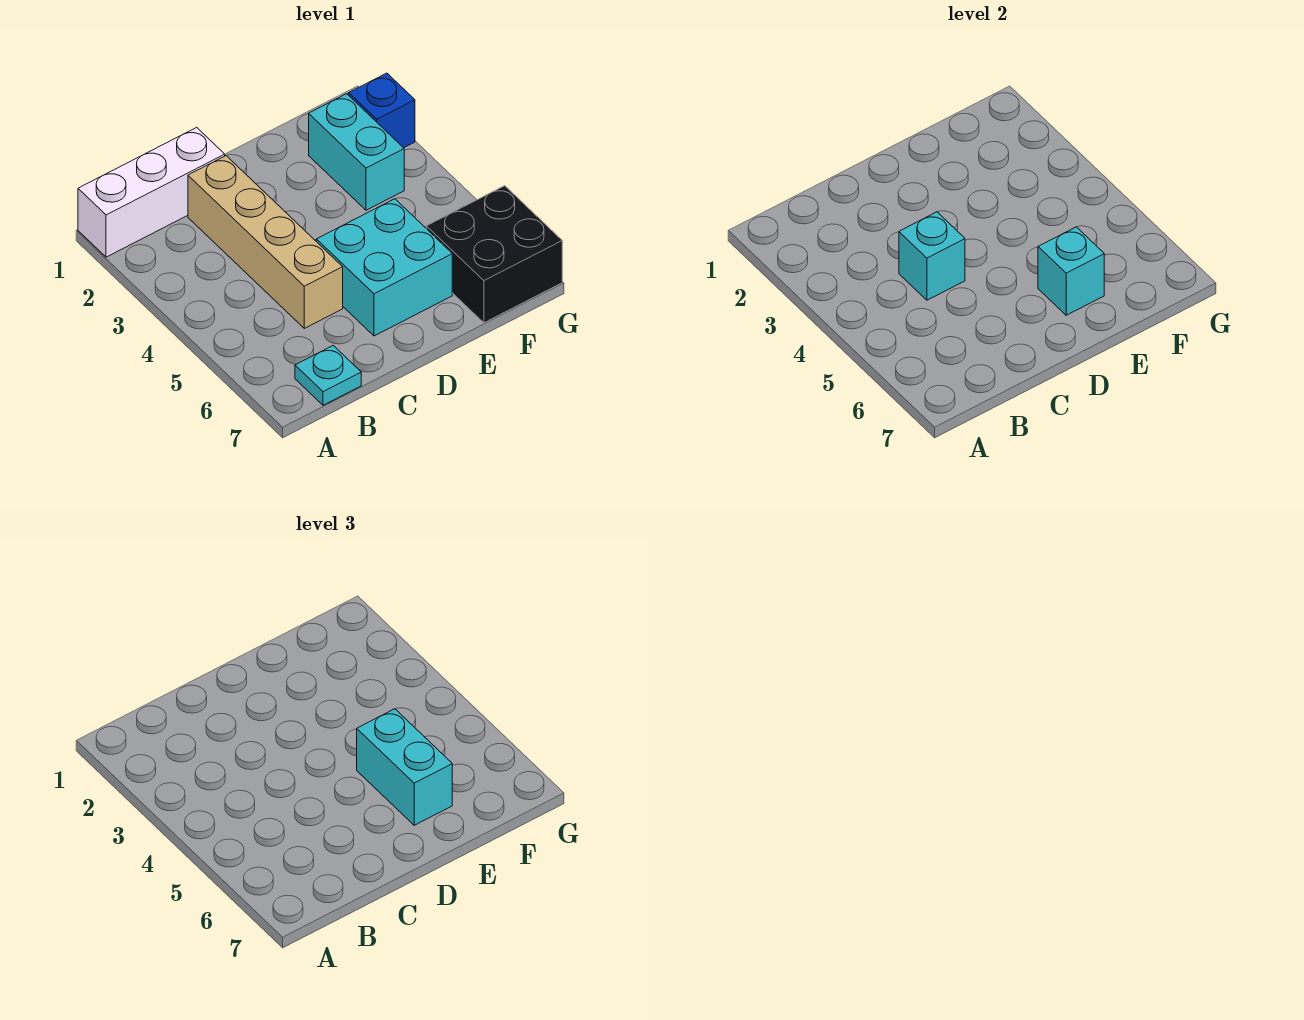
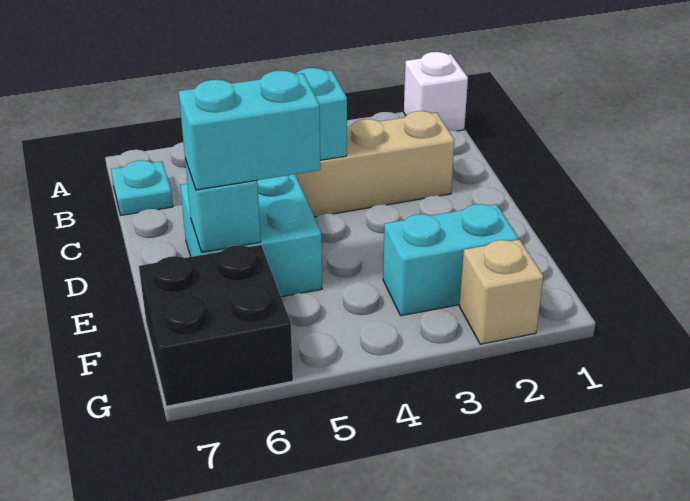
white brick A1:C1 level 1 -> white brick A1 level 1
blue brick G2 level 1 -> tan brick G2 level 1

